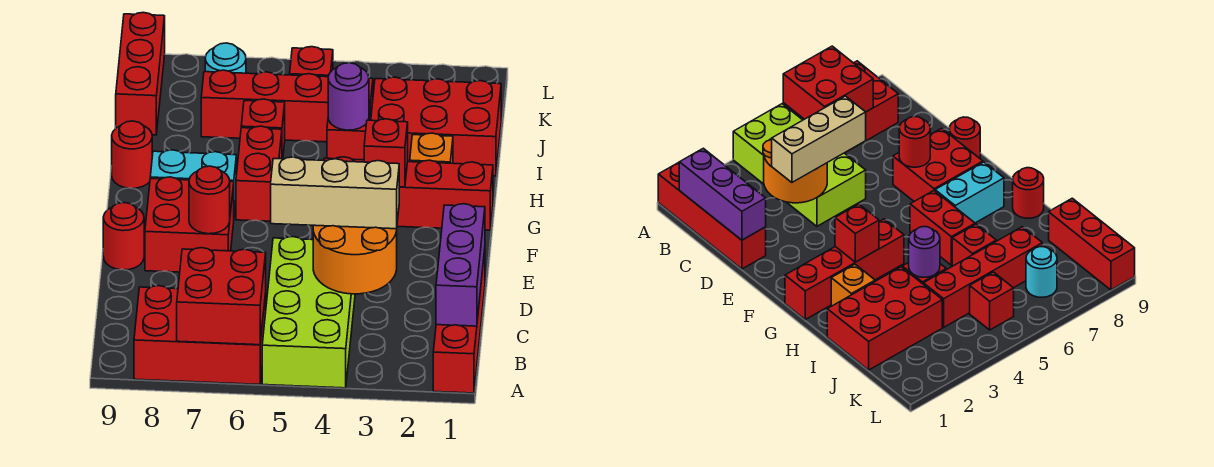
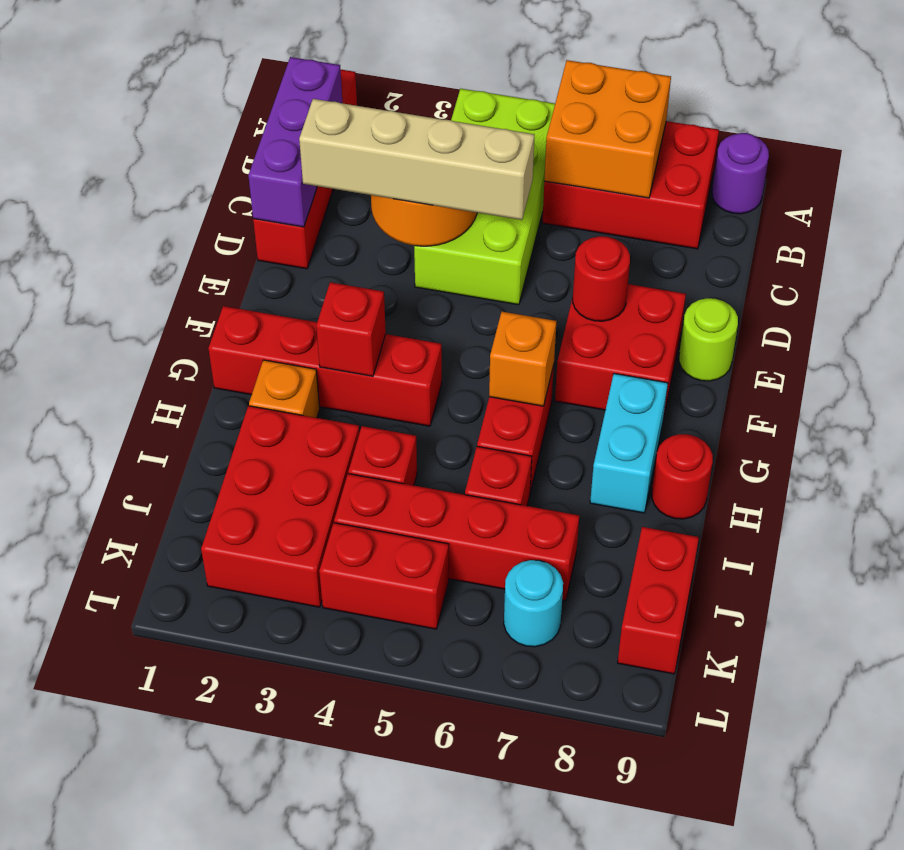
red brick A6:B7 level 2 -> orange brick A6:B7 level 2
tan brick D3:D5 level 3 -> tan brick D2:D5 level 3
red round brick E9 level 1 -> lime round brick E9 level 1
none -> orange brick G6 level 2
cyan brick G7:G8 level 1 -> cyan brick G8:H8 level 1
red brick I1:J3 level 1 -> red brick I2:K3 level 1
purple round brick I4 level 2 -> purple round brick A9 level 1
red brick J9:L9 level 1 -> red brick J9:K9 level 1
red brick K5 level 1 -> red brick K4:K5 level 1

